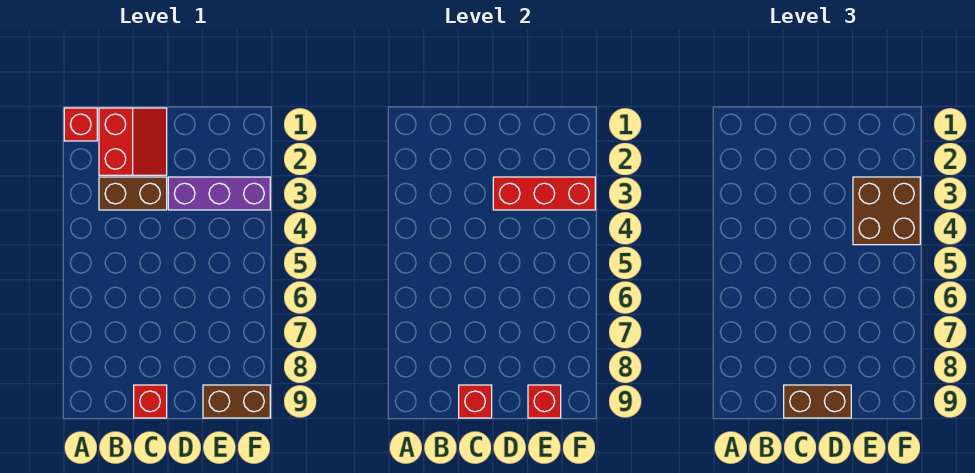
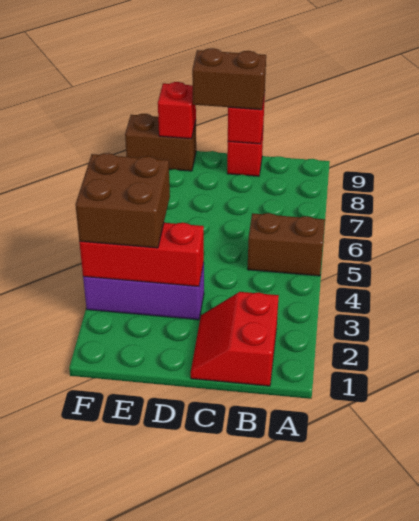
red brick A1 level 1 -> none
brown brick B3:C3 level 1 -> brown brick A5:B5 level 1

